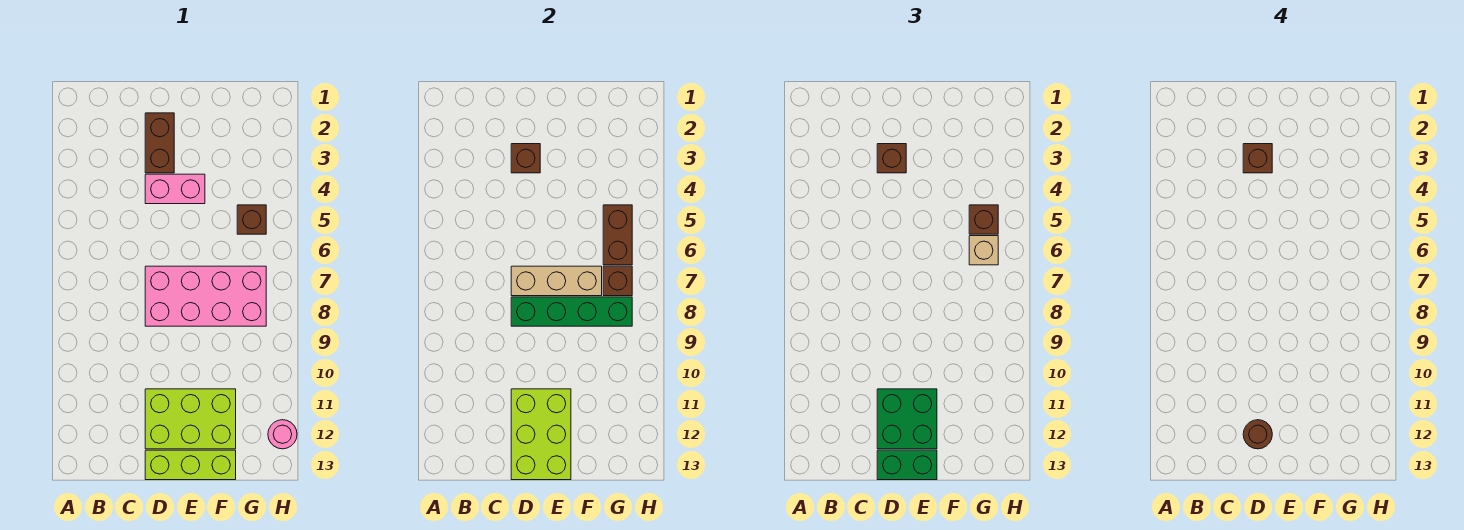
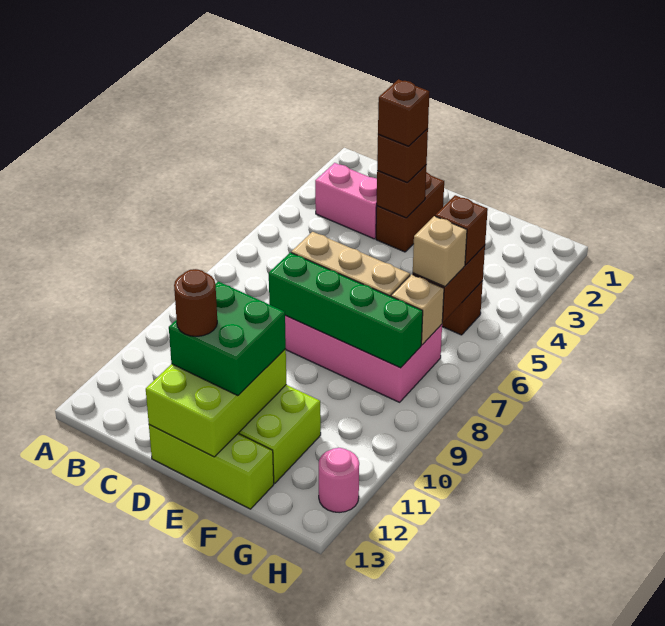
pink brick D4:E4 level 1 -> pink brick B3:C3 level 1
green brick D13:E13 level 3 -> none
brown brick G7 level 2 -> tan brick G7 level 2

